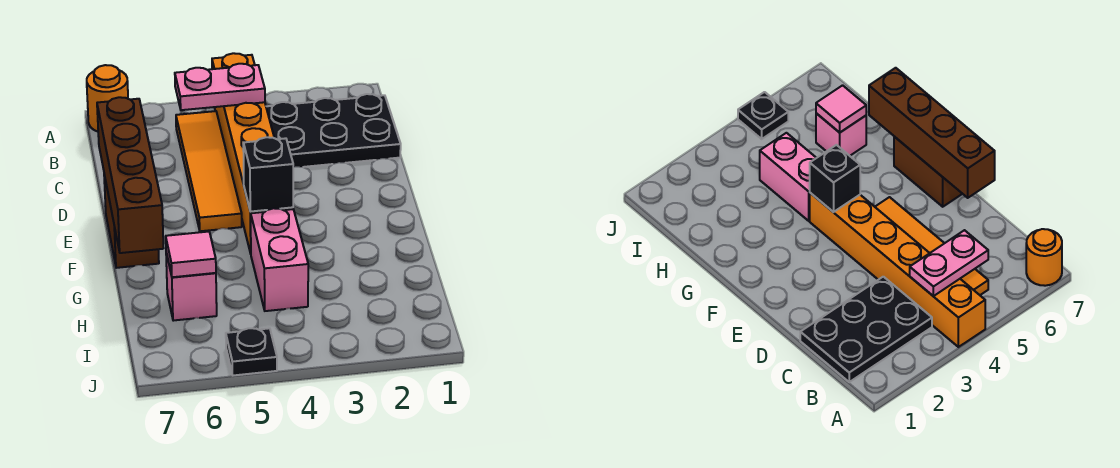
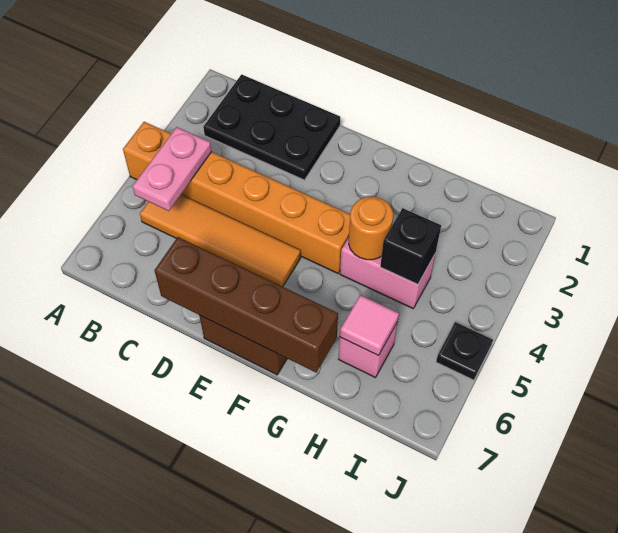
orange round brick A7 level 1 -> orange round brick G4 level 2
black plate B1:C3 level 1 -> black plate B1:D2 level 1
black brick F4 level 2 -> black brick H4 level 2

